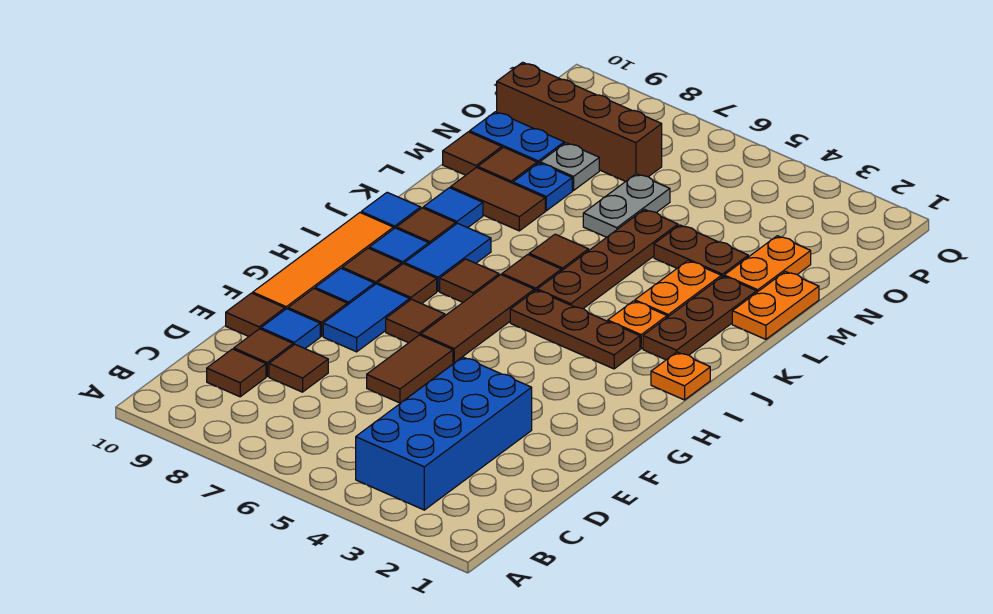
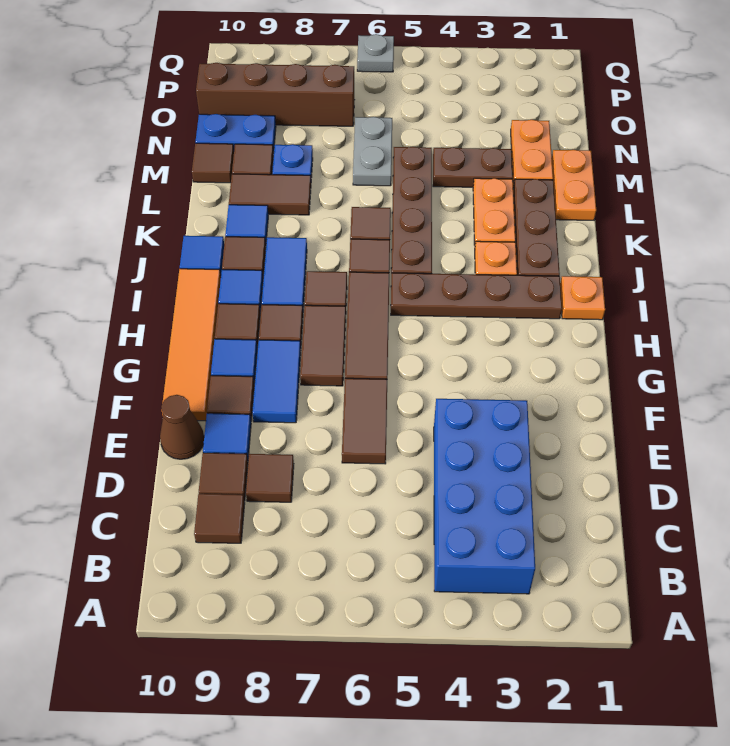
brown tile E10 level 1 -> brown cone E10 level 1
brown tile G7 level 1 -> brown tile G7:H7 level 1
brown plate I3:I5 level 1 -> brown plate I2:I5 level 1
grey plate N8 level 1 -> grey plate Q6 level 1

